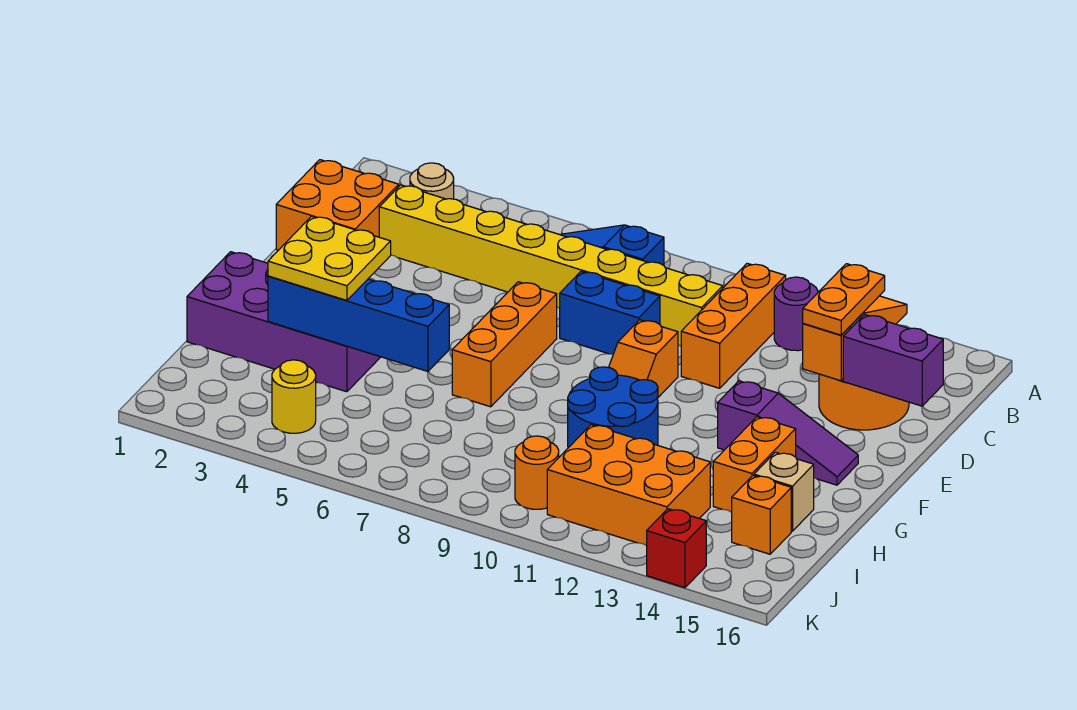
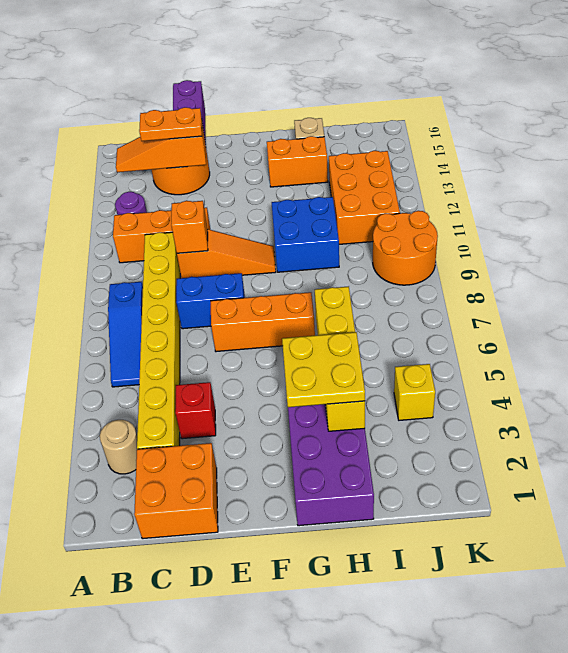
blue brick D8:D9 level 1 -> blue brick D8:E8 level 1
orange slope E10:F10 level 1 top E -> orange slope D10:F10 level 1 top D
purple slope F13:F15 level 1 top 13 -> none
blue round brick G10:H11 level 1 -> blue brick G10:H11 level 1
blue brick H3:H6 level 2 -> yellow brick H3:H6 level 2
orange brick I15 level 1 -> orange brick D10 level 2
yellow round brick J4 level 1 -> yellow brick J4 level 1
orange round brick J10 level 1 -> orange round brick J9:K10 level 1
red brick K14 level 1 -> red brick D4 level 1

